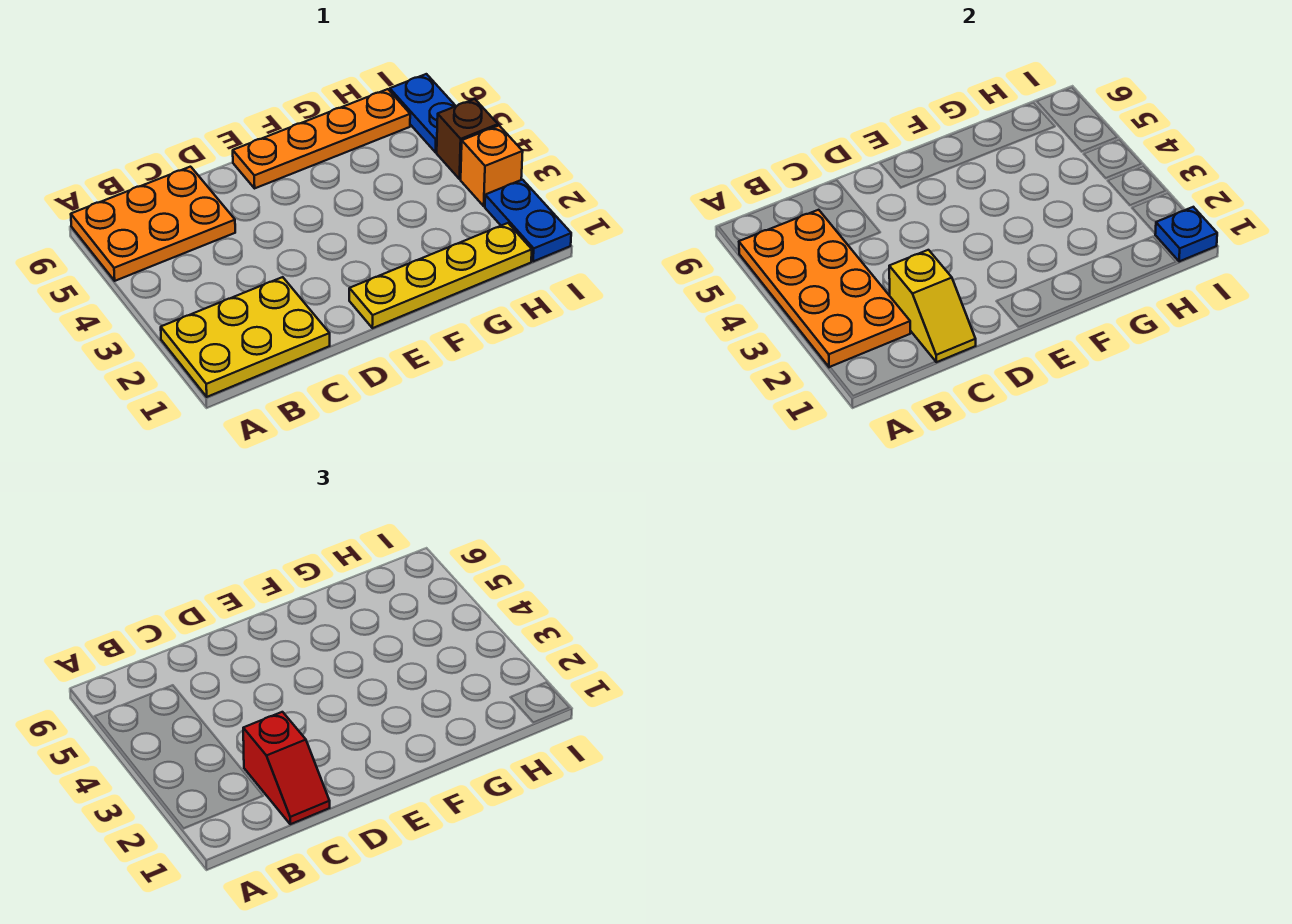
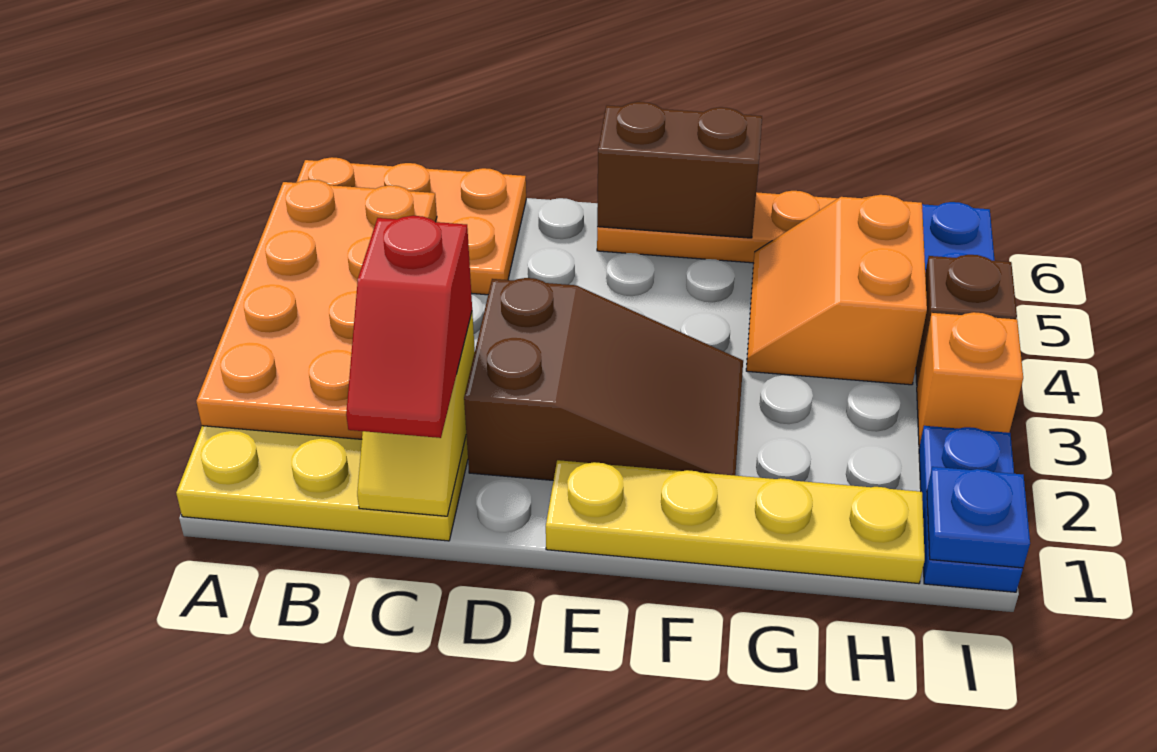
none -> brown slope D2:F3 level 1 top D
none -> brown brick E6:F6 level 2
none -> orange slope G4:H5 level 1 top H

